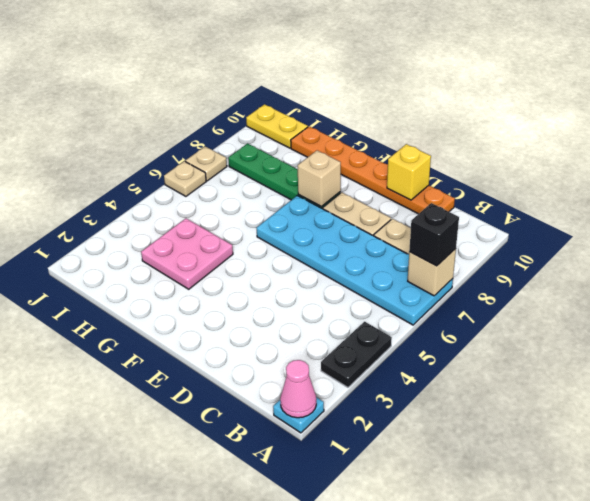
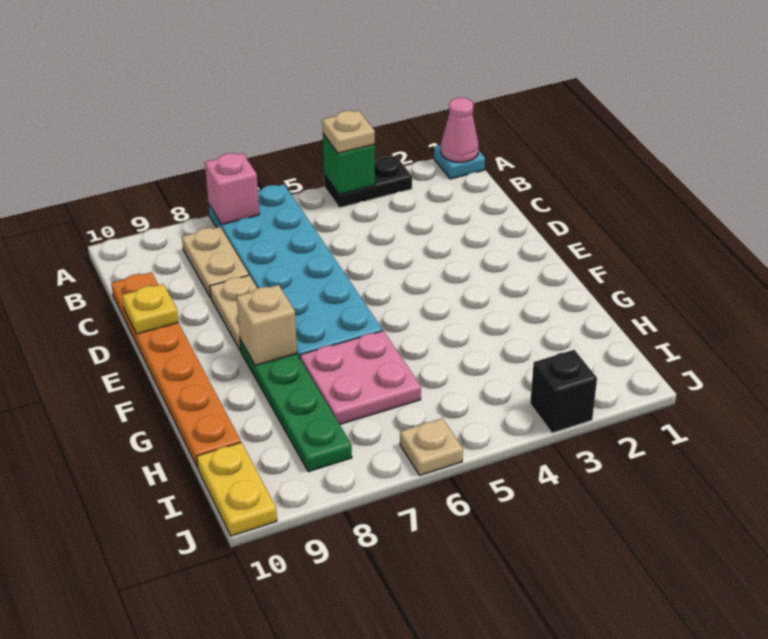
none -> green brick A4 level 2
tan brick A7 level 2 -> pink brick A7 level 2
black brick A7 level 3 -> black brick J3 level 1
yellow brick D10 level 2 -> yellow plate D10 level 2
pink plate G3:H4 level 1 -> pink plate G6:H7 level 1
tan plate J7 level 1 -> tan plate A4 level 3

